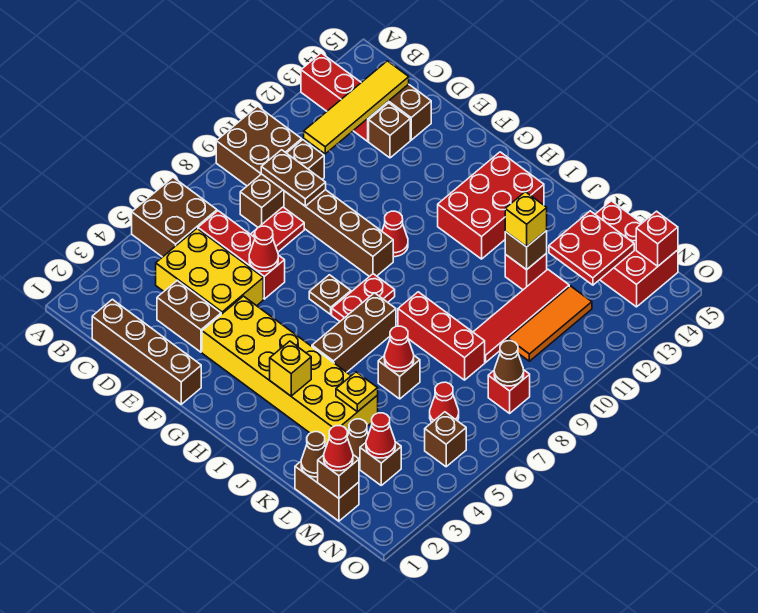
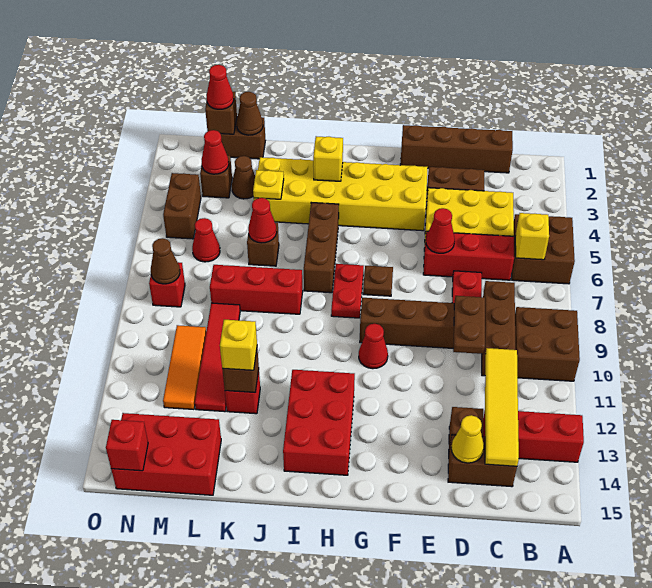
none -> yellow brick B6 level 2
brown plate C9:D9 level 2 -> brown plate D9:D10 level 2
none -> yellow cone D14 level 2
red plate L13:M14 level 2 -> none
brown brick N5 level 1 -> brown brick N4:N5 level 1

